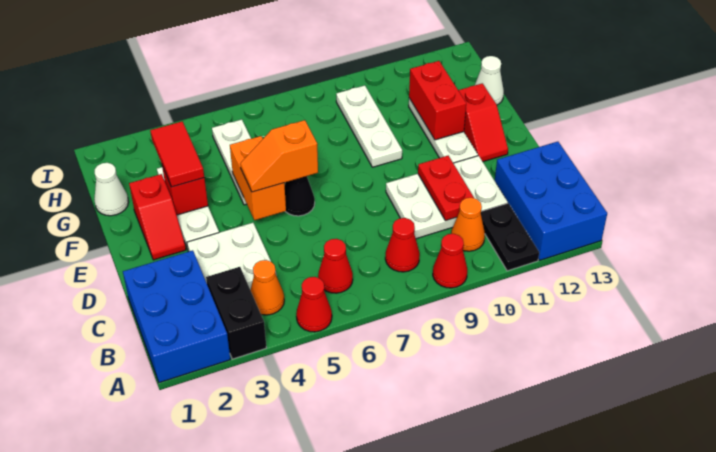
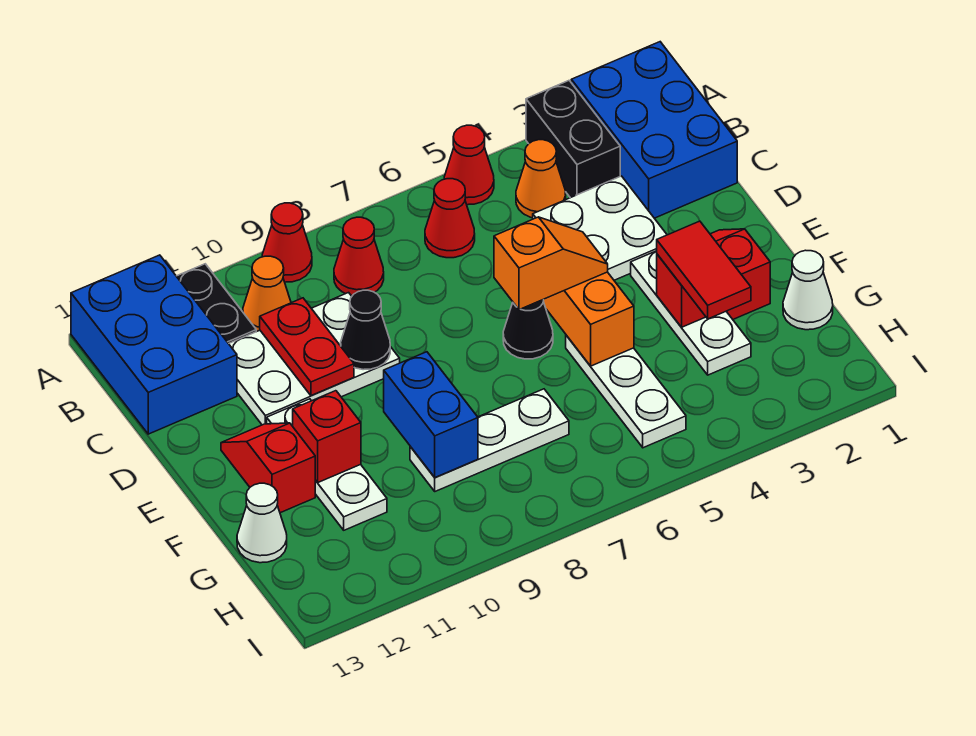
none -> black cone D9 level 2
white plate F9:H9 level 1 -> white plate G7:G9 level 1
none -> blue brick F9:G9 level 2
red brick F11:G11 level 2 -> red brick F11 level 2

